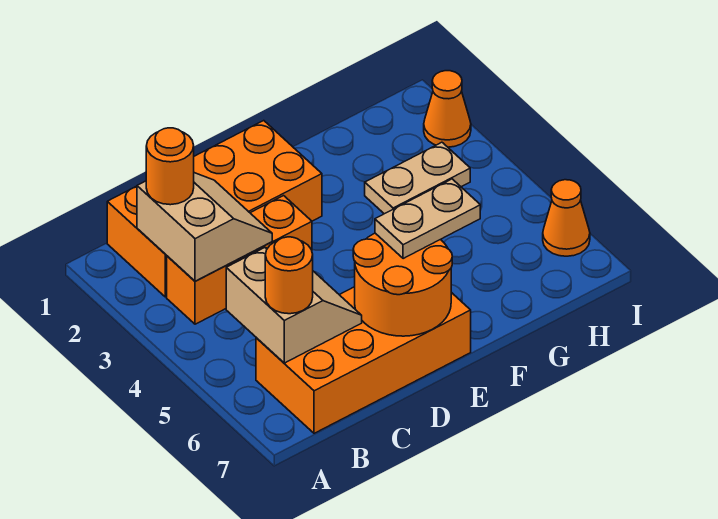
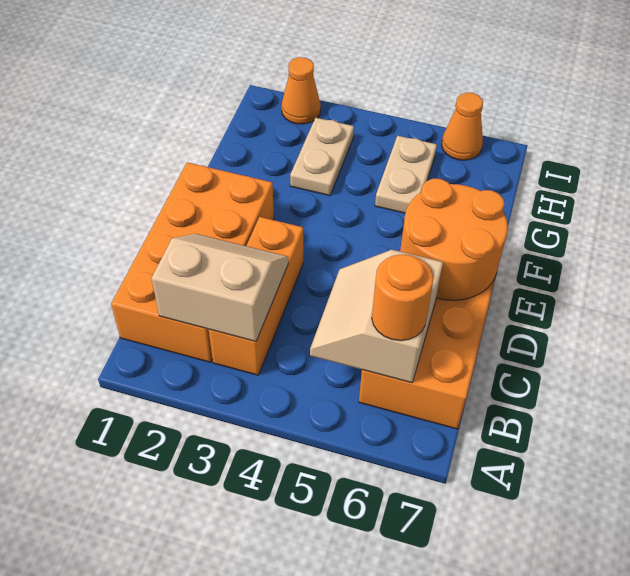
orange round brick B2 level 3 -> none
tan slope B5:C6 level 2 top B -> tan slope B5:C6 level 2 top 6
tan plate E6:F6 level 3 -> tan plate G5:H5 level 1

